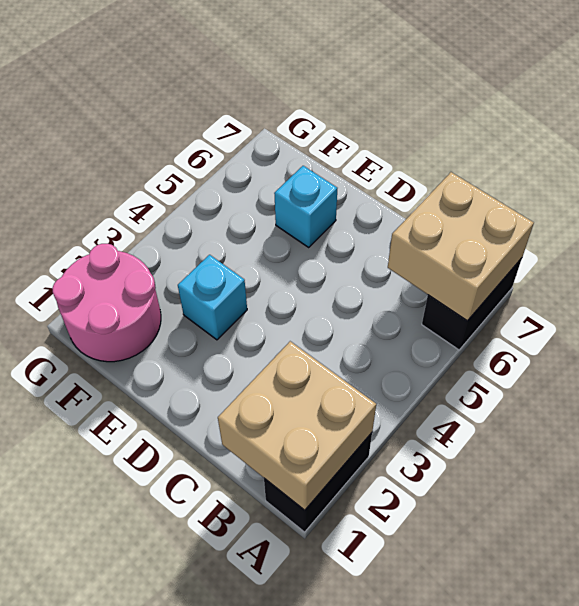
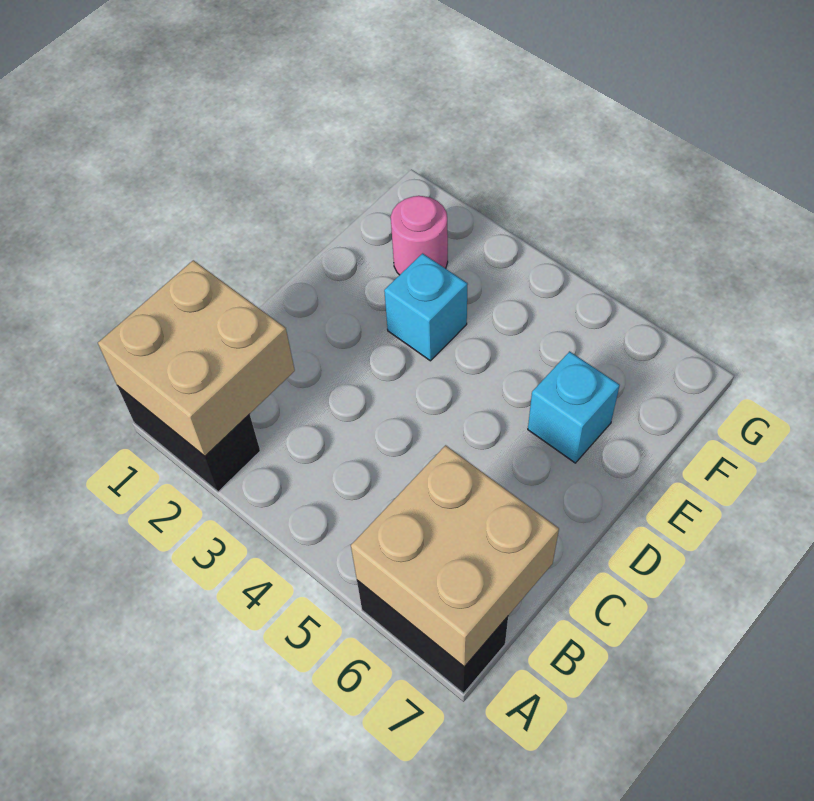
pink round brick F1:G2 level 1 -> pink round brick F2 level 1

